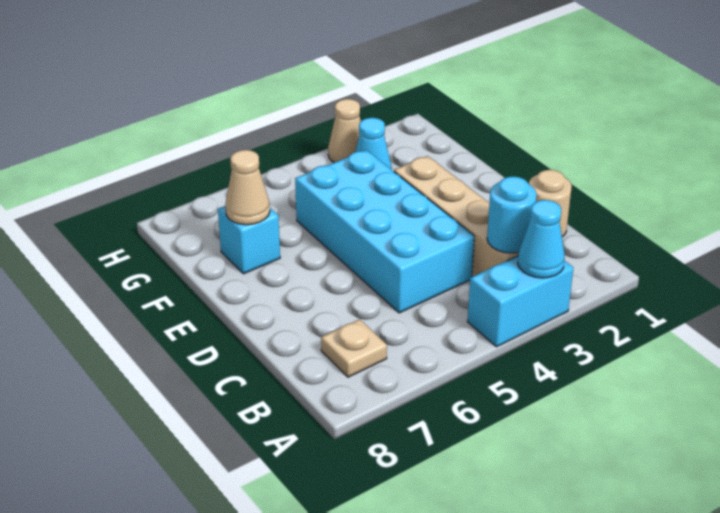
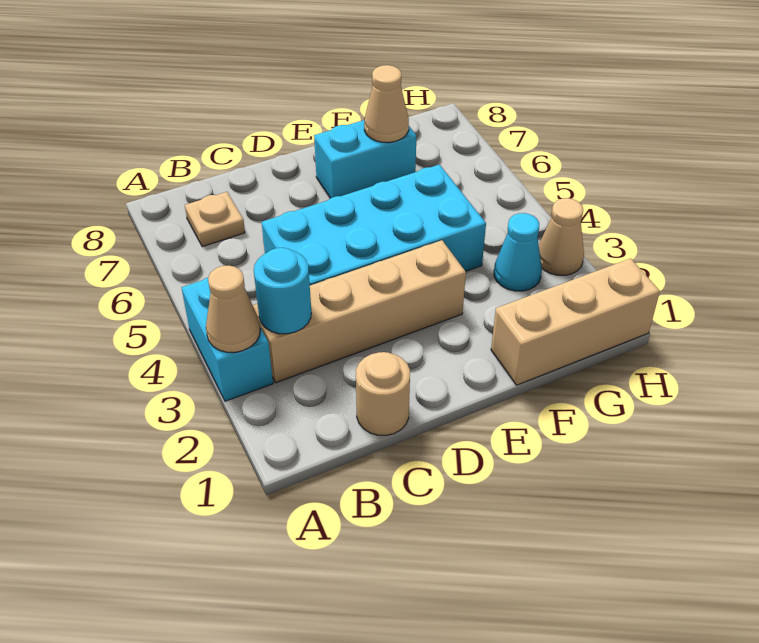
cyan cone A3 level 2 -> tan cone A3 level 2
none -> tan brick F1:H1 level 1
cyan brick F7 level 1 -> cyan brick E7:F7 level 1

